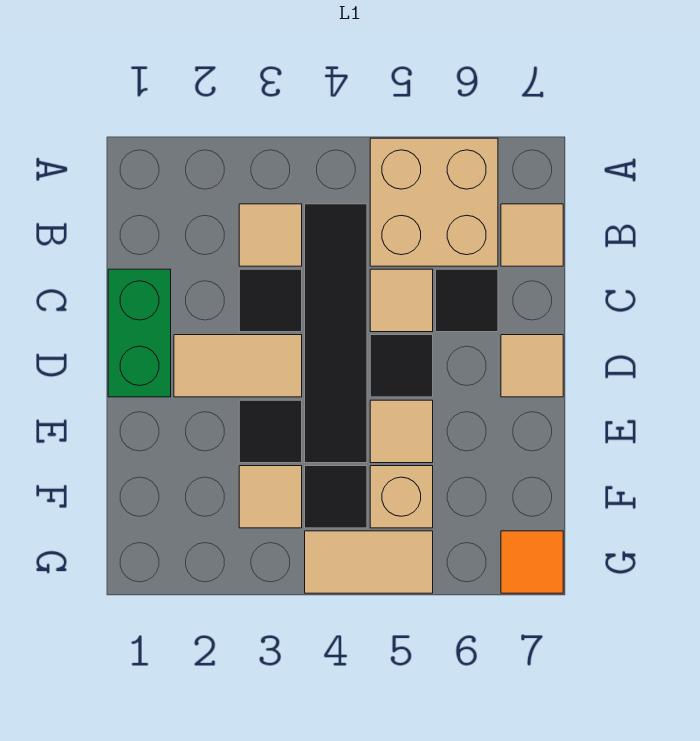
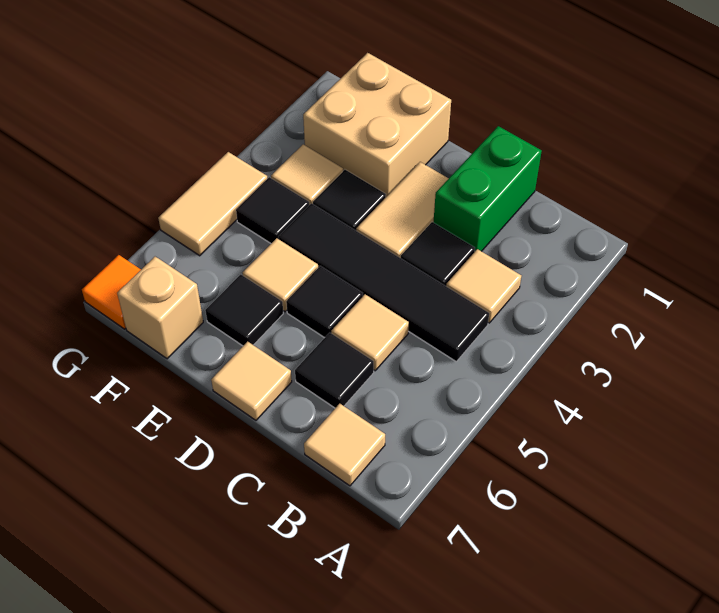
tan brick A5:B6 level 1 -> tan brick E1:F2 level 1
green brick C1:D1 level 1 -> green brick C1:C2 level 1
none -> black tile E6 level 1
tan brick F5 level 1 -> tan brick F7 level 1

